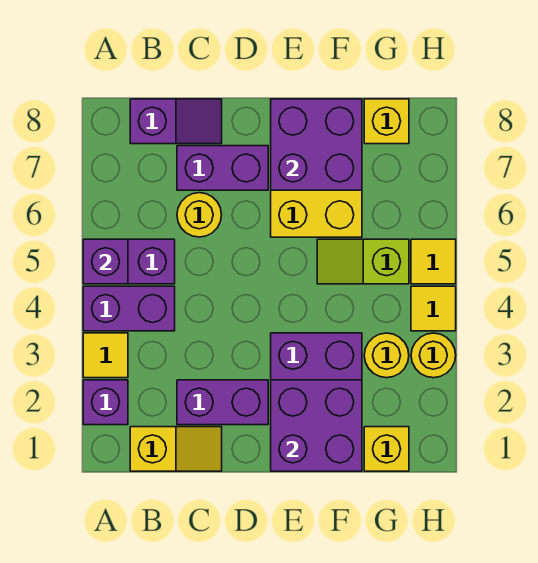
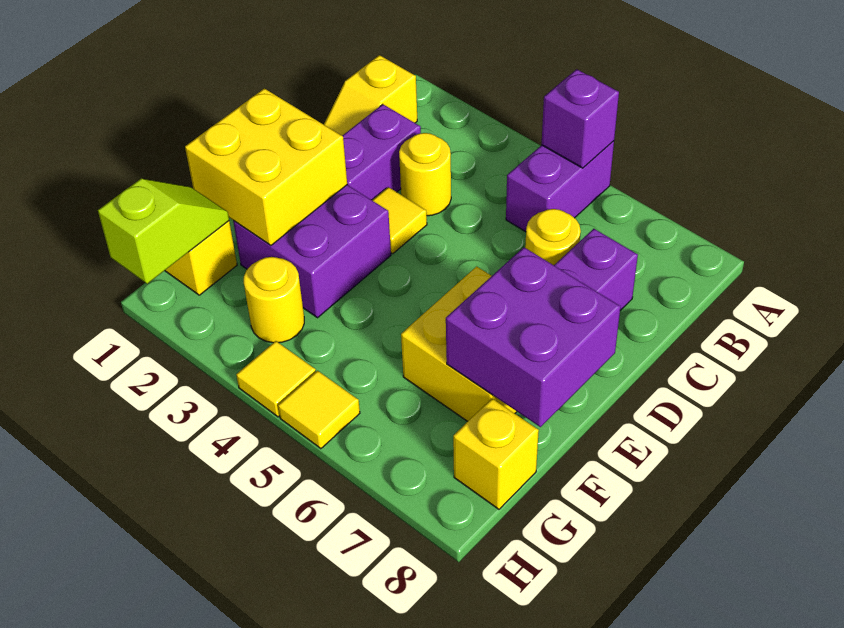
purple brick A2 level 1 -> none
yellow tile A3 level 1 -> yellow tile D3 level 1
purple brick A4:B4 level 1 -> none
purple slope B8:C8 level 1 top B -> none
purple brick E1:F2 level 2 -> yellow brick E1:F2 level 2
lime slope F5:G5 level 1 top G -> lime slope G1:H1 level 2 top H
yellow round brick H3 level 1 -> yellow round brick C3 level 1

